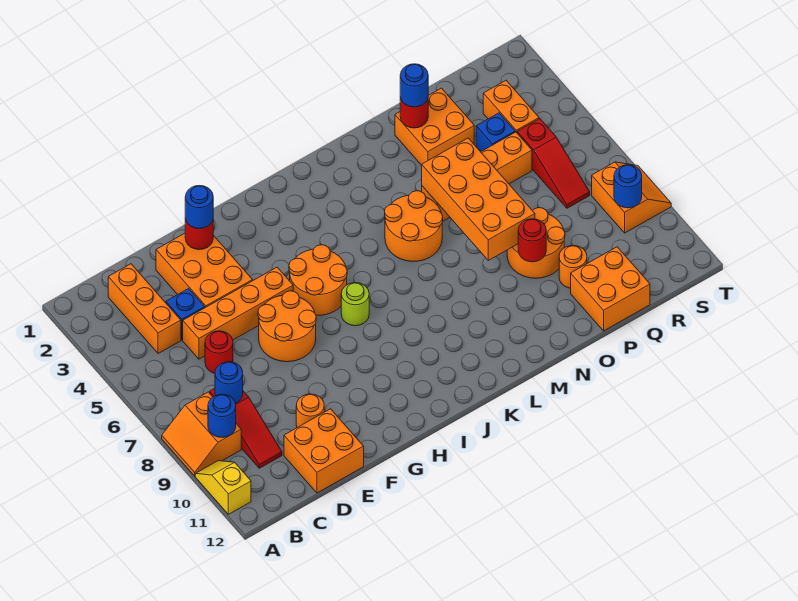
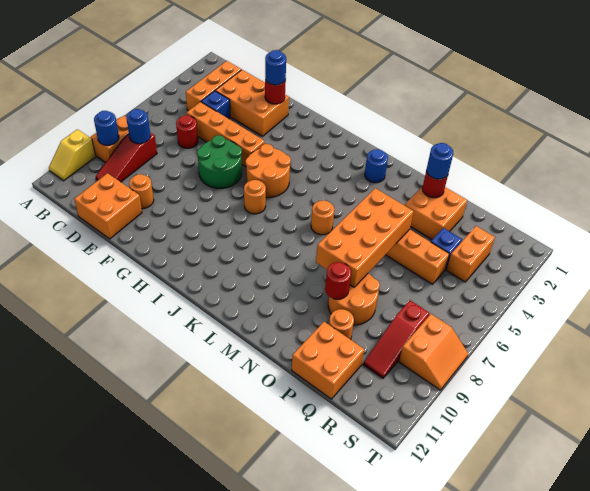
yellow slope A10:A11 level 1 top 11 -> yellow slope A10:A11 level 1 top 10
orange brick E2:F4 level 1 -> orange brick D2:F3 level 1
orange round brick F6:G7 level 1 -> green round brick F6:G7 level 1
lime round brick I7 level 1 -> orange round brick I7 level 1
orange round brick L5:M6 level 1 -> orange round brick L6 level 1
red slope R5:R7 level 1 top 5 -> red slope R8:R10 level 1 top 8
blue round brick S9 level 2 -> blue round brick L2 level 1

